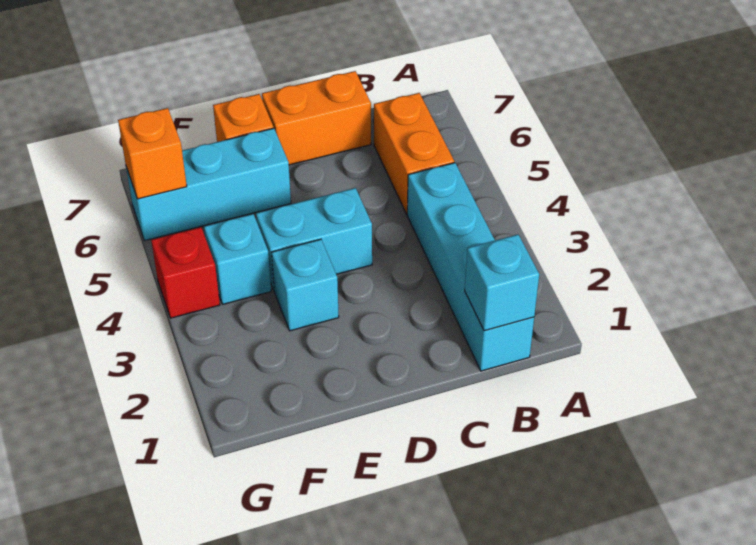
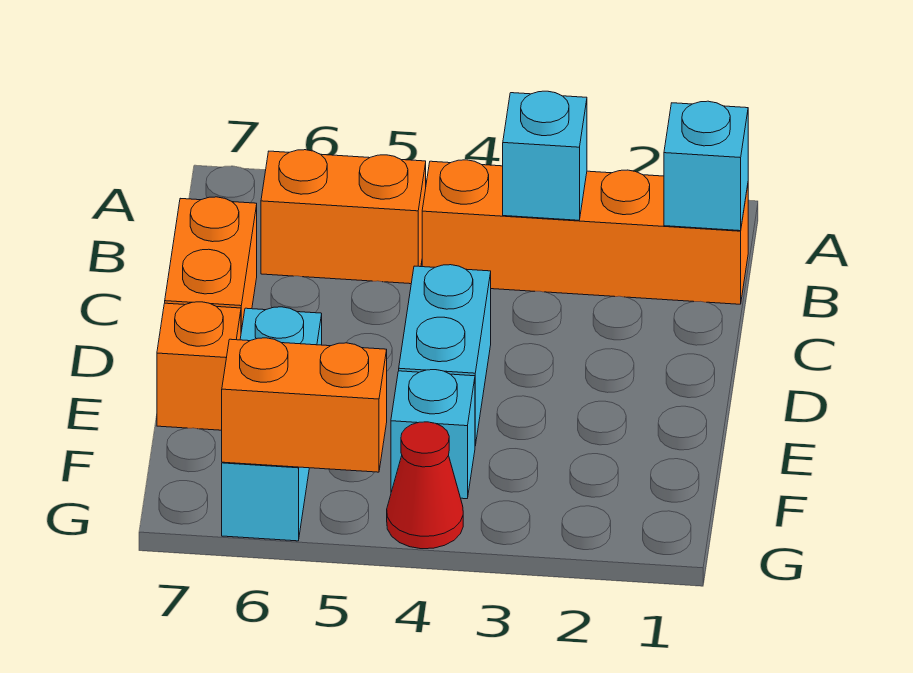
cyan brick B1:B4 level 1 -> orange brick B1:B4 level 1
cyan brick E3 level 1 -> cyan brick B3 level 2
red brick G4 level 1 -> red cone G4 level 1
orange brick G6 level 2 -> orange brick G5:G6 level 2

